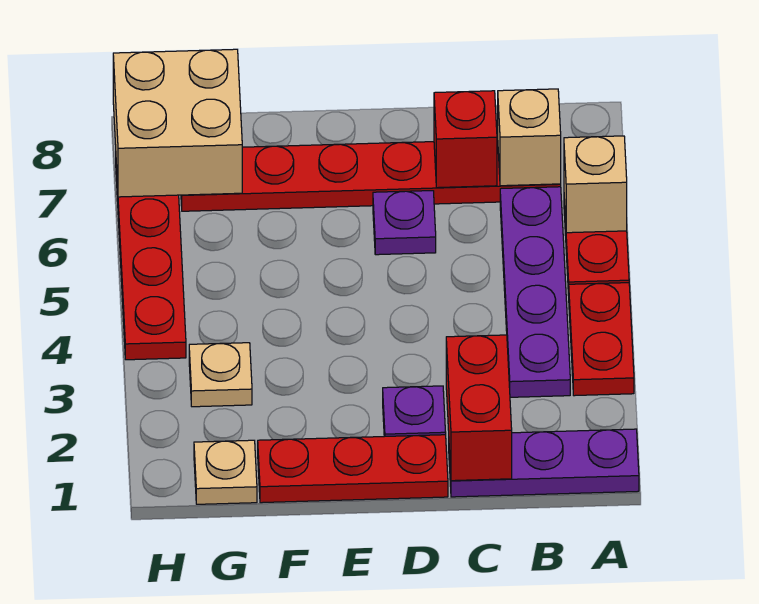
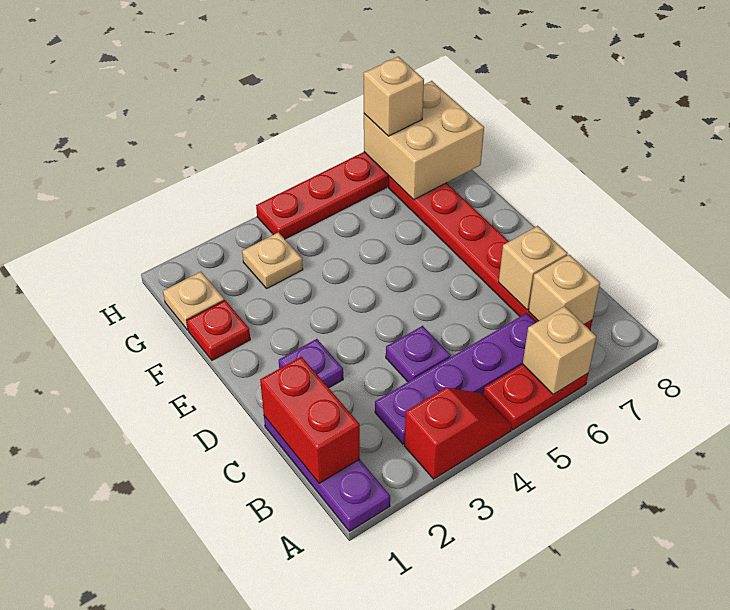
red plate A3:A4 level 1 -> red slope A3:A4 level 1 top 3
red brick C1:C2 level 2 -> red brick B1:C1 level 2
red brick C7 level 2 -> tan brick C7 level 2
red plate D1:F1 level 1 -> red plate F1 level 1
purple plate D6 level 1 -> purple plate C4 level 1
none -> tan brick H7 level 3

